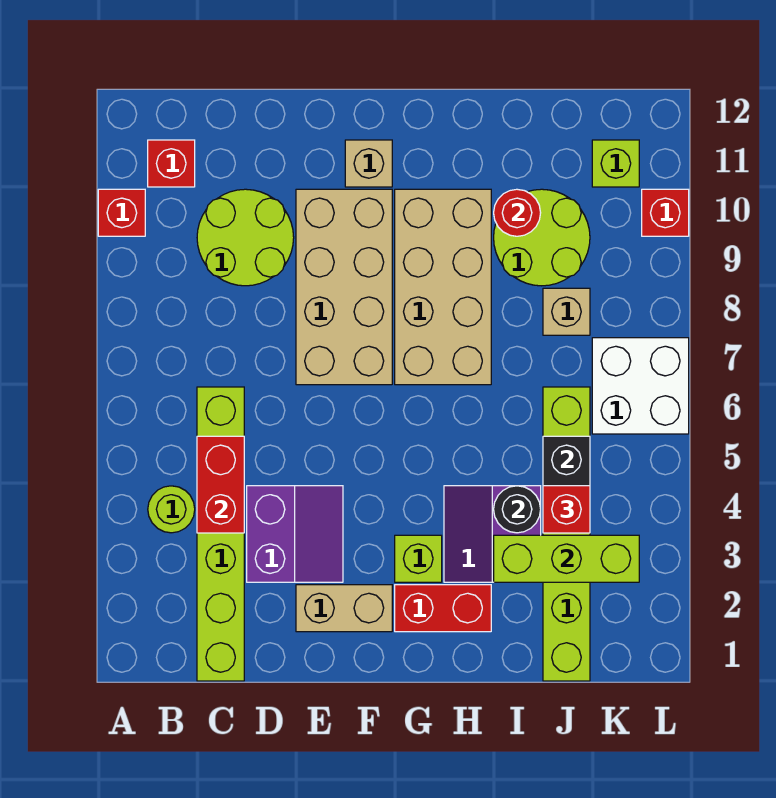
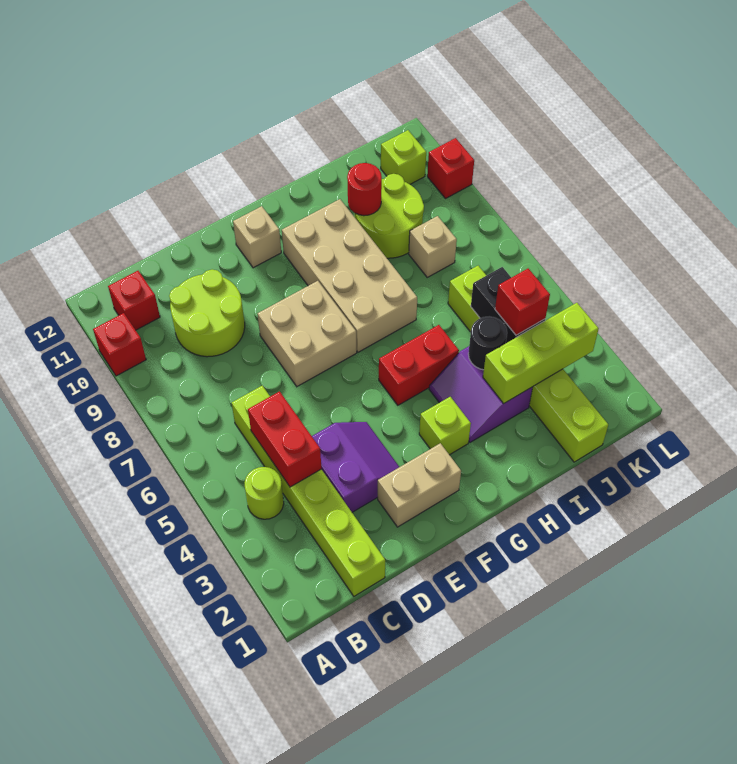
tan brick E7:F10 level 1 -> tan brick E7:F8 level 1
red brick G2:H2 level 1 -> red brick G5:H5 level 1
white brick K6:L7 level 1 -> none

